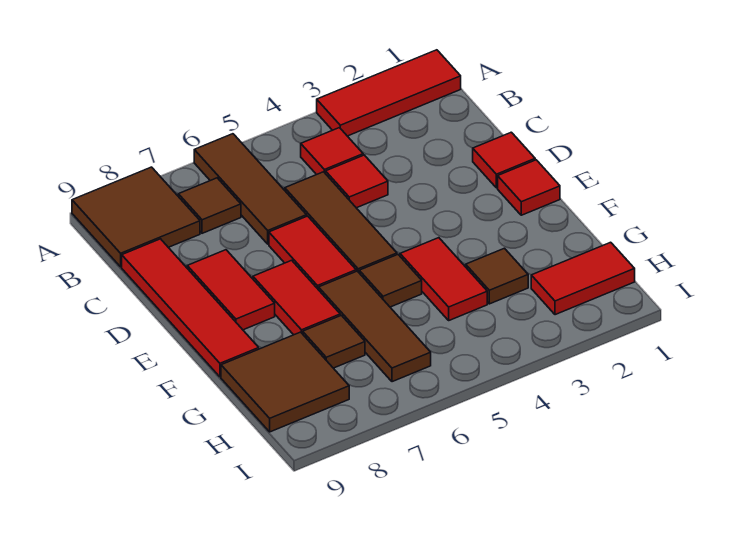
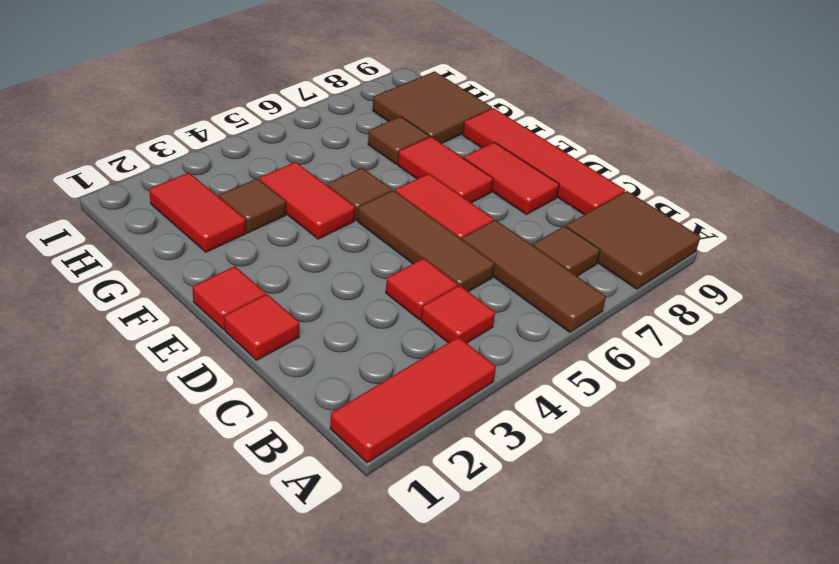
brown tile F6:H6 level 1 -> none
red tile H1:H2 level 1 -> red tile G2:H2 level 1

